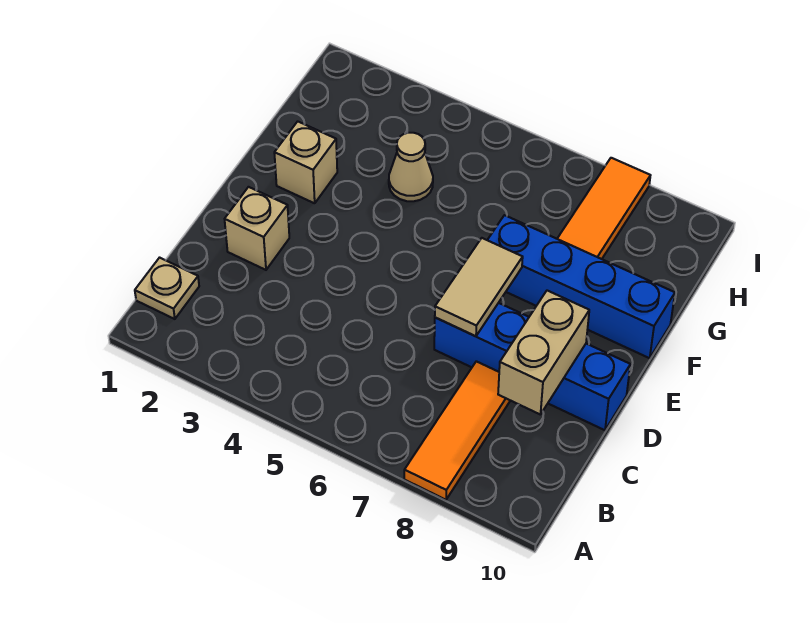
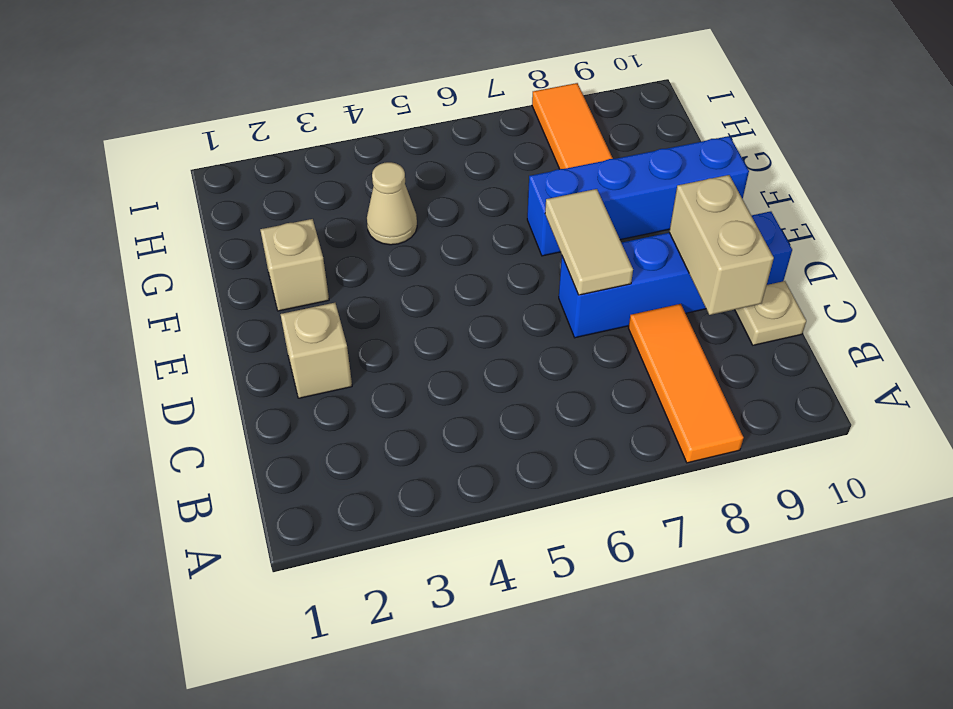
tan plate B1 level 1 -> tan plate C10 level 1

